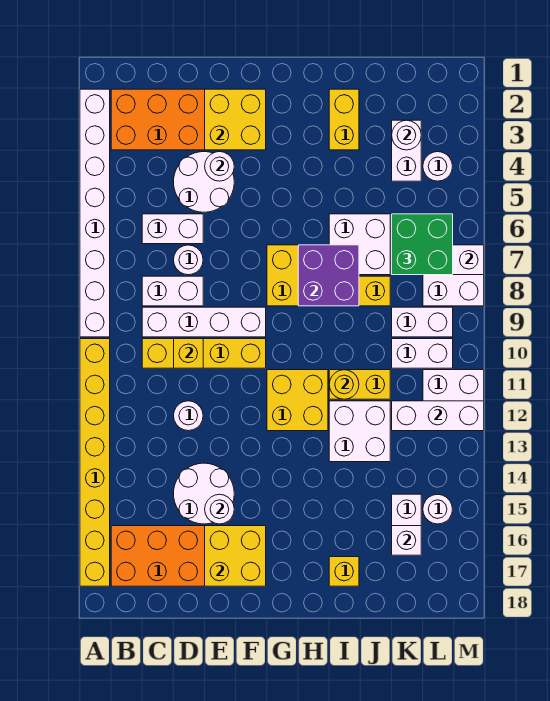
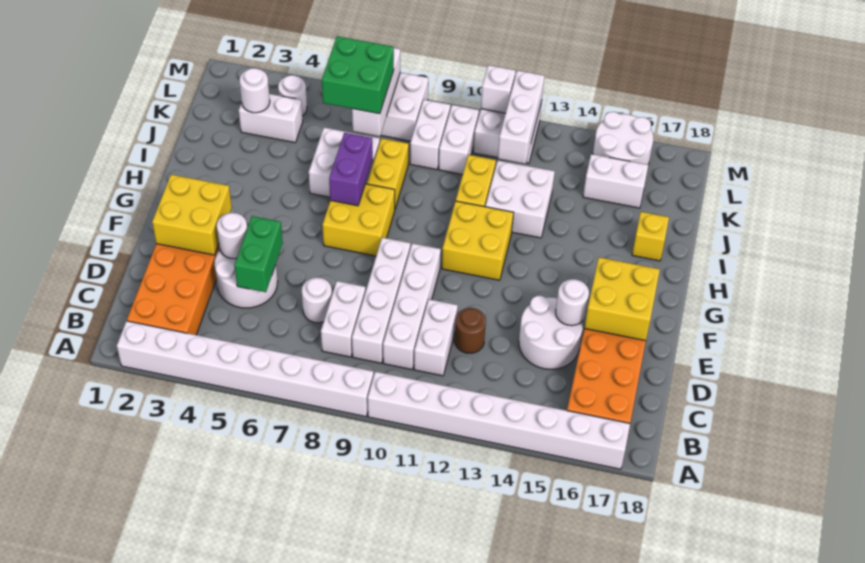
yellow brick A10:A17 level 1 -> white brick A10:A17 level 1
white brick C6:D6 level 1 -> white brick C11:D11 level 1
yellow brick C10:F10 level 1 -> white brick C10:F10 level 1
none -> green brick D5:E5 level 2
yellow brick D10 level 2 -> none
white round brick D12 level 1 -> brown round brick D12 level 1
purple brick H7:I8 level 2 -> purple brick H7:I7 level 2
yellow brick I2:I3 level 1 -> none
yellow round brick I11 level 2 -> none
white brick K16 level 2 -> white brick M11 level 2
white round brick L15 level 1 -> white round brick L15:M16 level 1

